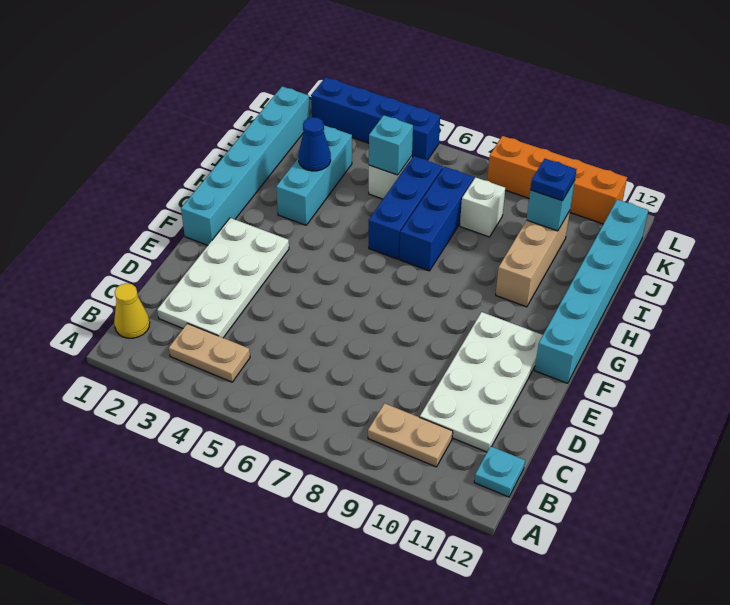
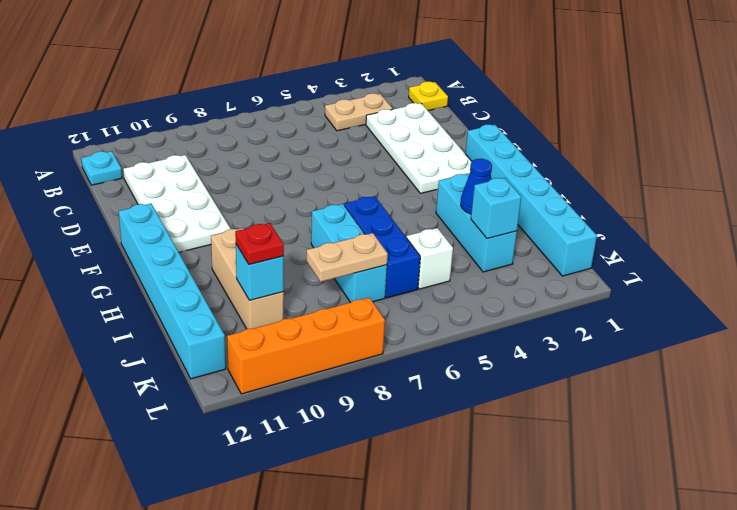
yellow cone B1 level 1 -> yellow plate B1 level 1
tan plate B9:B10 level 1 -> tan plate J7:J8 level 2
blue brick H7:J7 level 1 -> cyan brick H7:J7 level 1
cyan brick J5 level 2 -> cyan brick J3 level 2
white brick J8 level 1 -> none
blue plate J10 level 3 -> red plate J10 level 3
blue brick L2:L5 level 1 -> none

